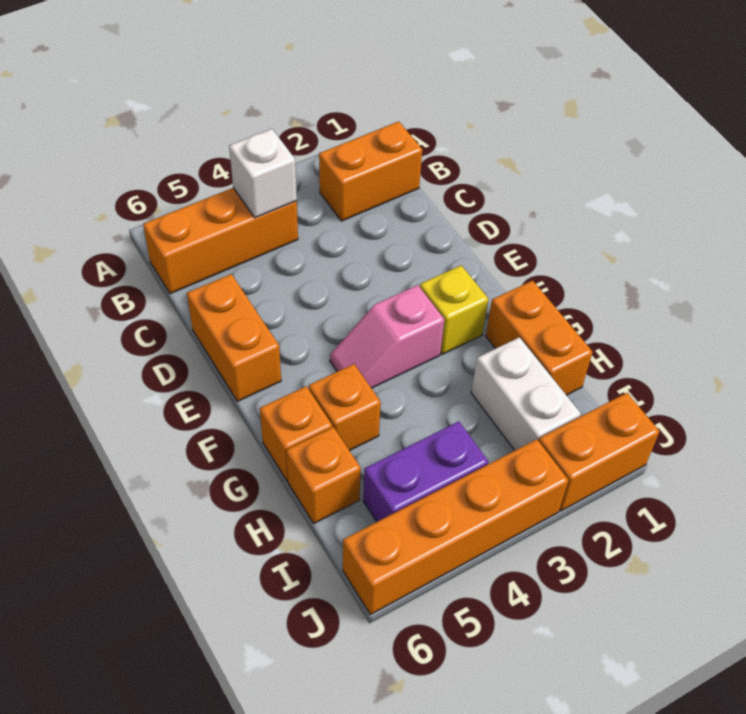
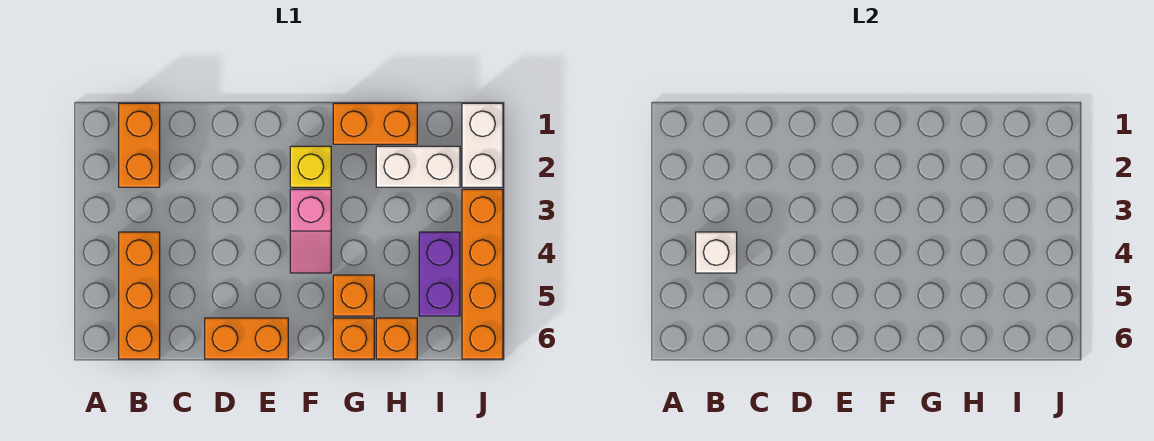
orange brick J1:J2 level 1 -> white brick J1:J2 level 1

